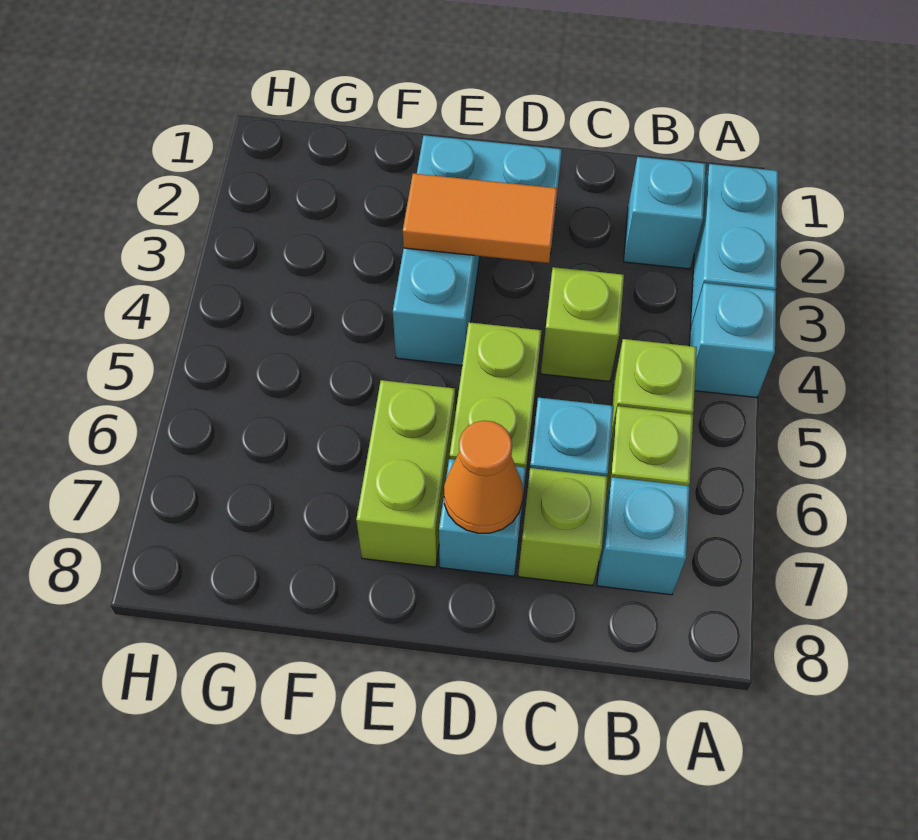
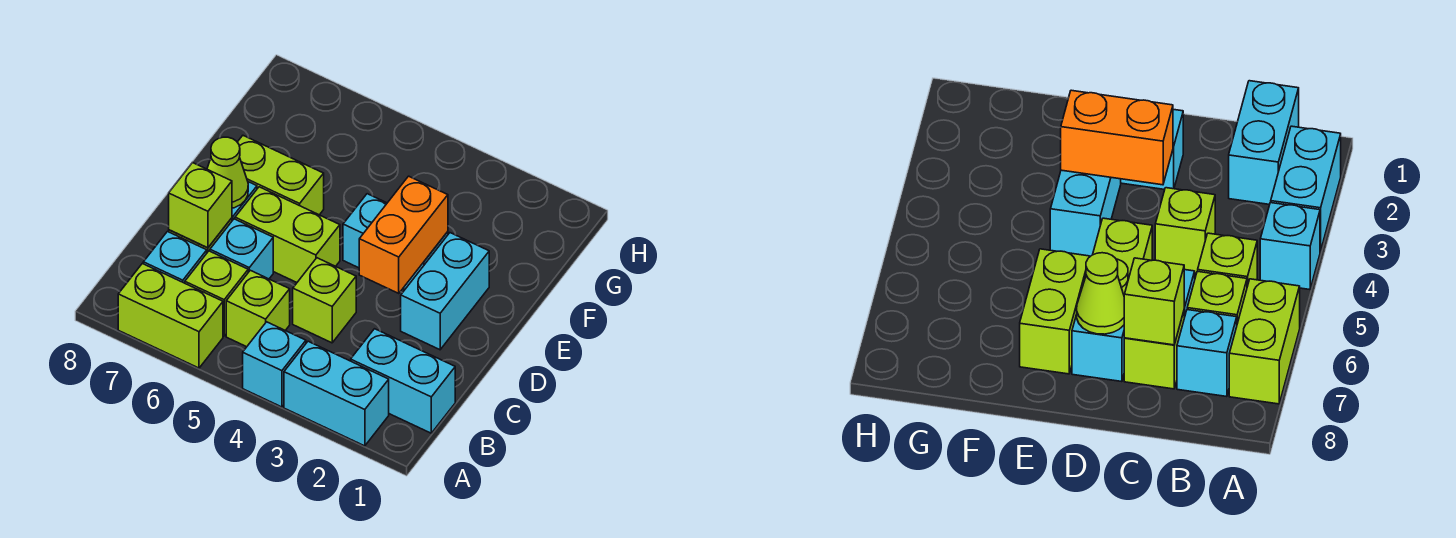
none -> lime brick A6:A7 level 1
cyan brick B2 level 1 -> cyan brick B1:B2 level 1
none -> lime brick C7 level 2
orange tile D3:E3 level 2 -> orange brick D3:E3 level 2
orange cone D7 level 2 -> lime cone D7 level 2

